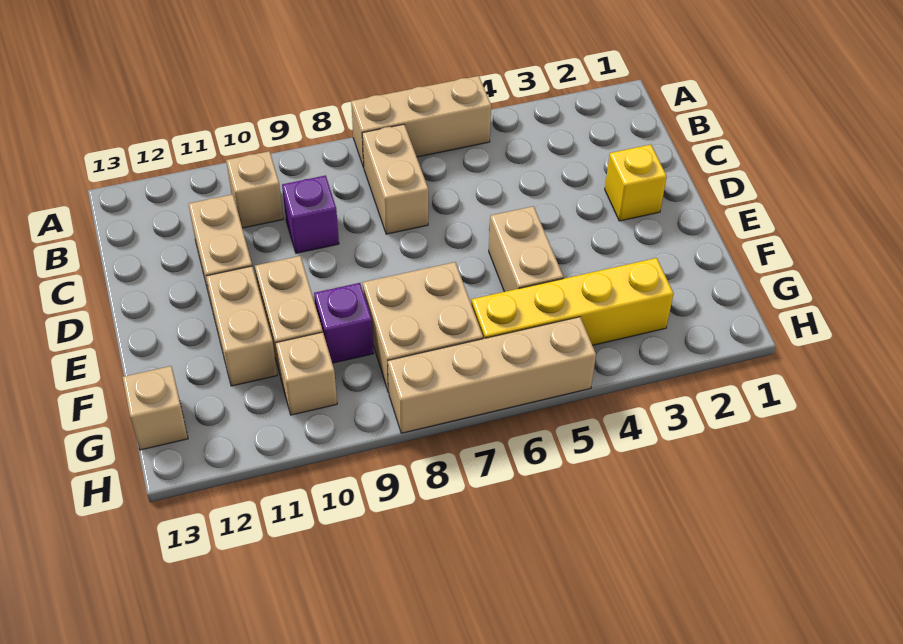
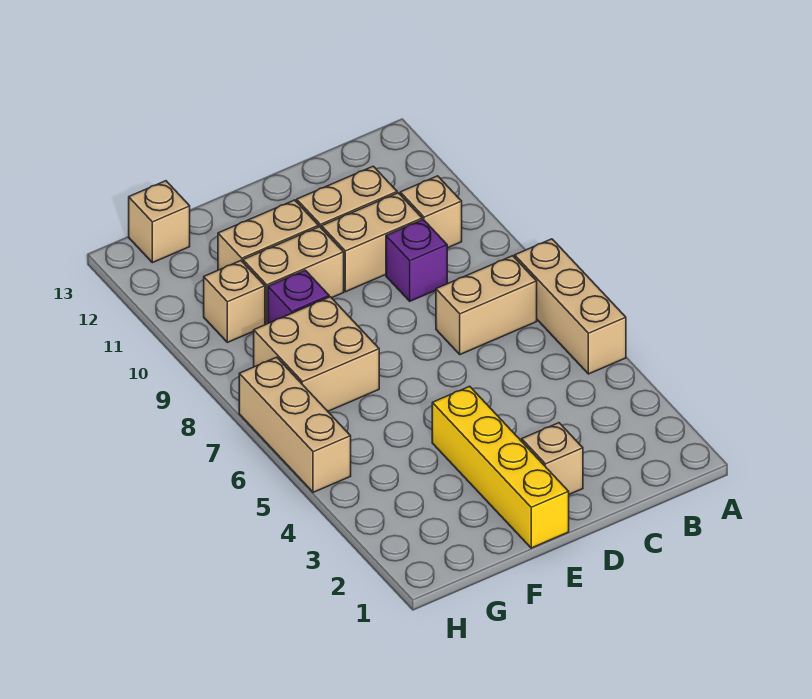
yellow brick D2 level 1 -> tan brick D2 level 1
tan brick E5:F5 level 1 -> tan brick C10:D10 level 1
yellow brick G3:G6 level 1 -> yellow brick E1:E4 level 1
tan brick H5:H8 level 1 -> tan brick H5:H7 level 1

